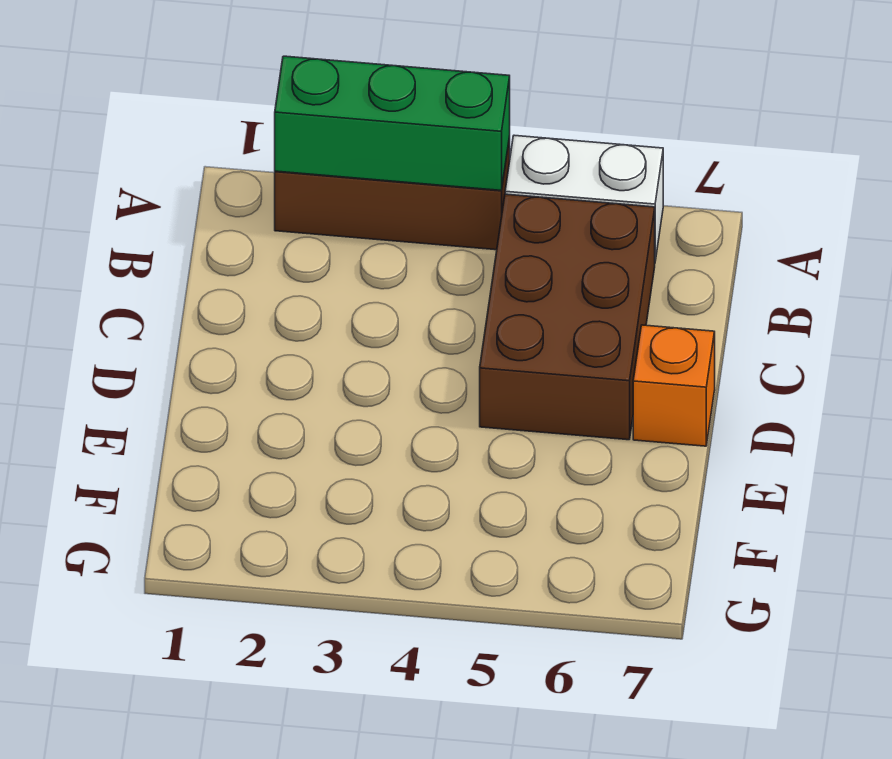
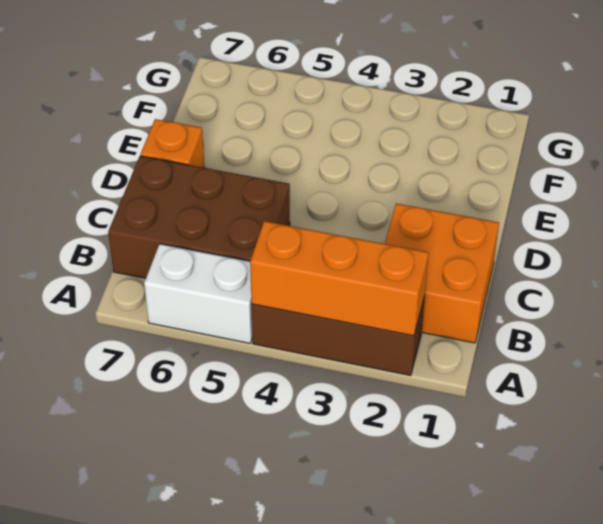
green brick A2:A4 level 2 -> orange brick A2:A4 level 2
none -> orange brick B1:C2 level 1
brown brick B5:D6 level 1 -> brown brick B5:C7 level 1

